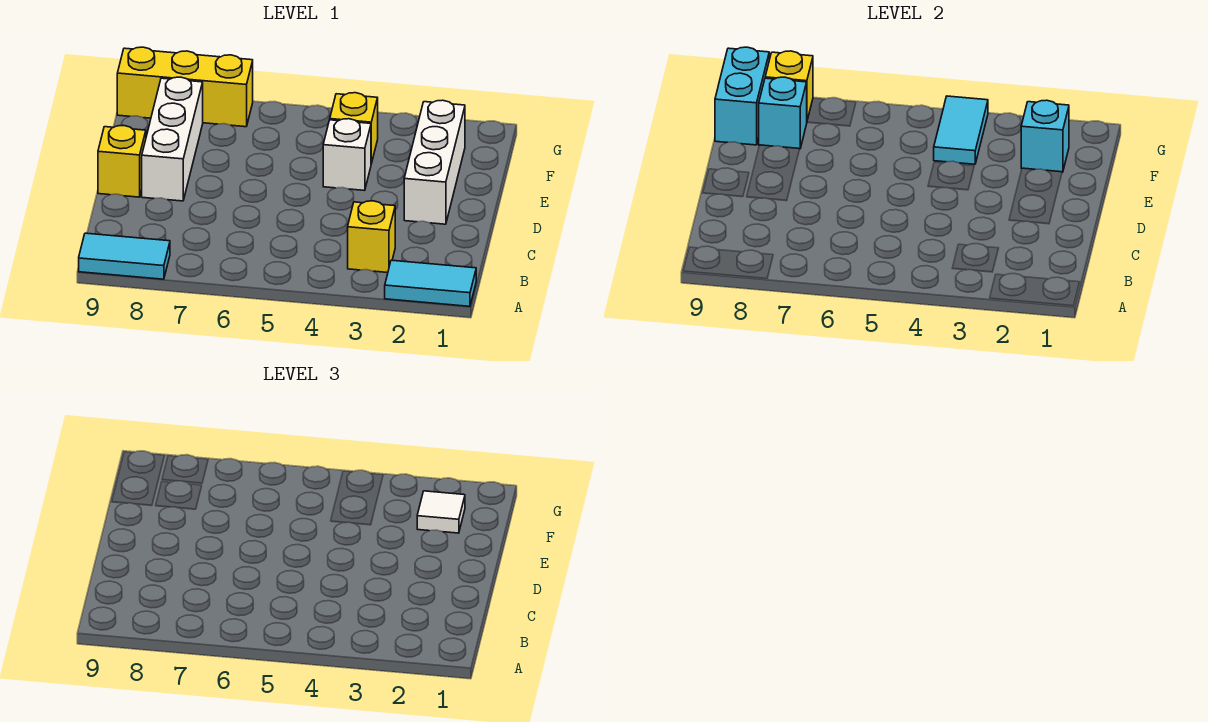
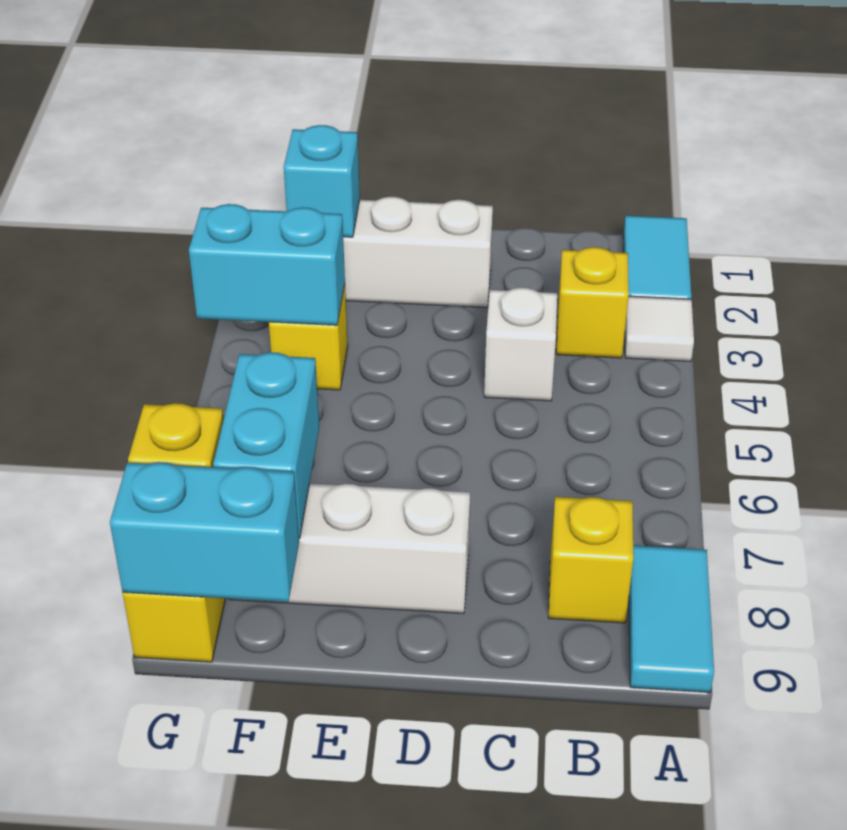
yellow brick D9 level 1 -> yellow brick B8 level 1
white brick E4 level 1 -> white brick C4 level 1
white tile F2 level 3 -> white tile A3 level 1
cyan tile F4:G4 level 2 -> cyan brick F4:G4 level 2
cyan brick F8 level 2 -> cyan brick F7:F8 level 2

